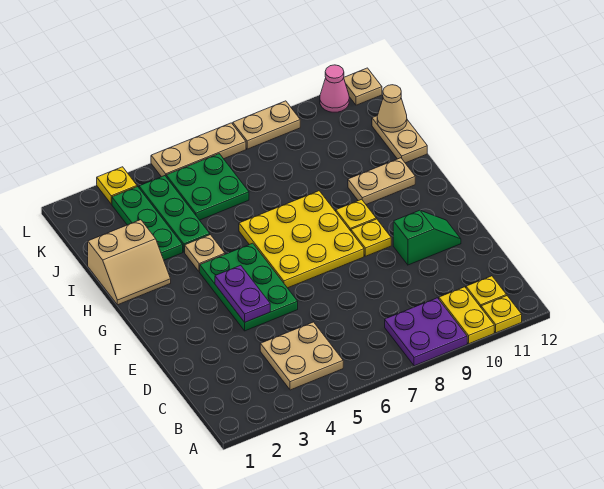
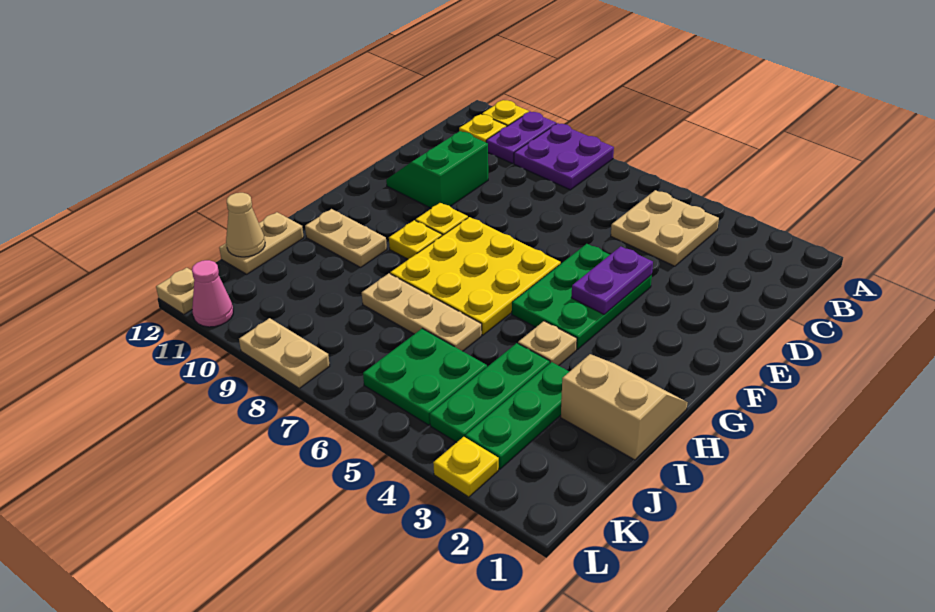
yellow plate A10:B10 level 1 -> purple plate A10:B10 level 1
green slope E10:E11 level 1 top 10 -> green slope D10:E11 level 1 top 10
tan plate L5:L7 level 1 -> tan plate I6:I8 level 1

